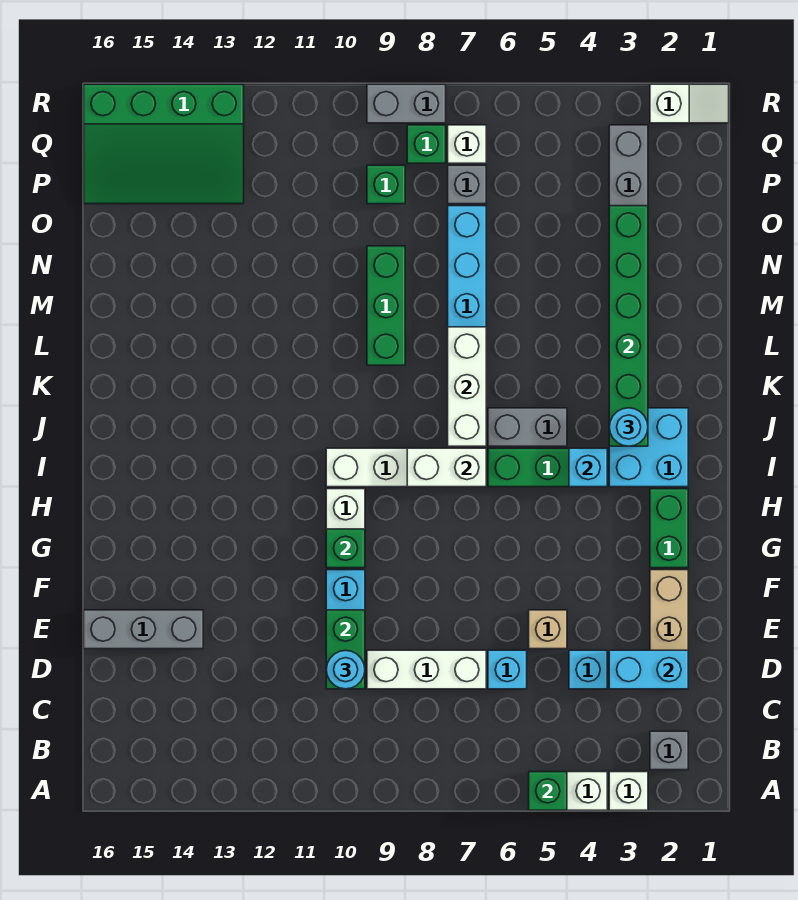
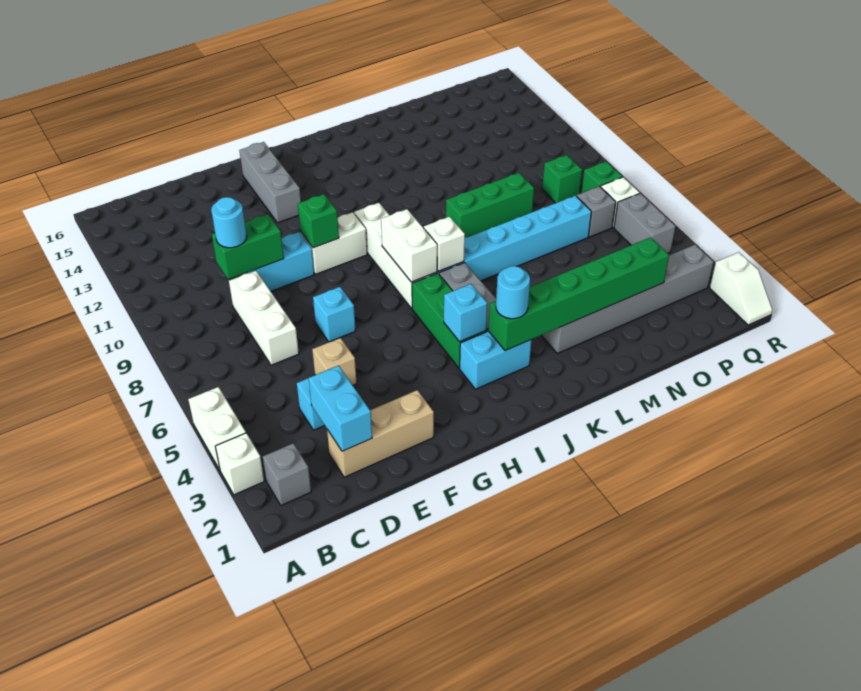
green brick A5 level 2 -> none
cyan brick D6 level 1 -> cyan brick F7 level 1
grey brick E14:E16 level 1 -> grey brick G13:G15 level 1
green brick G2:H2 level 1 -> none
cyan brick I2:J3 level 1 -> cyan brick I3:J3 level 1
white brick J7:L7 level 2 -> white brick J7 level 2
green slope P13:R16 level 1 top R -> none
grey brick R8:R9 level 1 -> grey brick Q5:Q6 level 1

